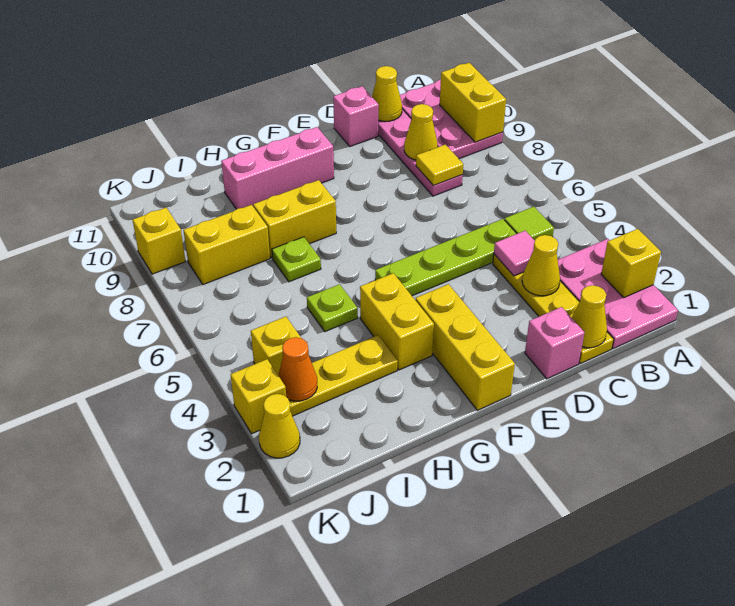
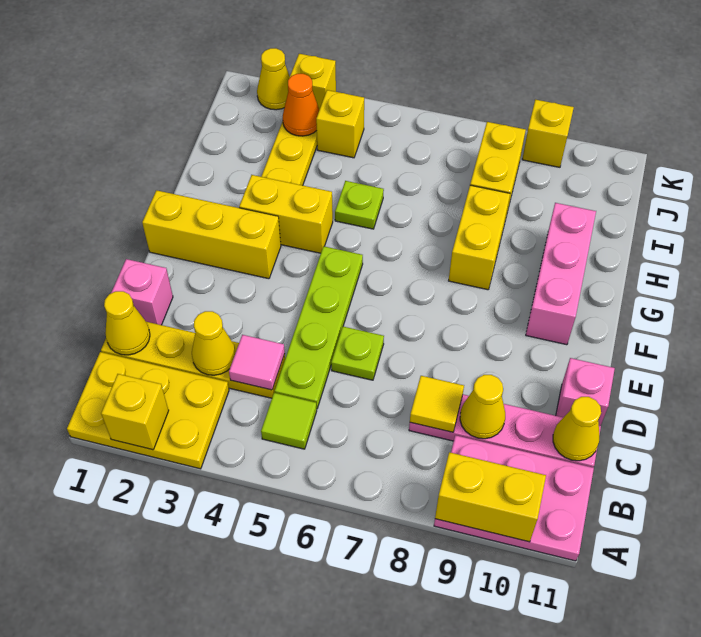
pink plate A1:B3 level 1 -> yellow plate A1:B3 level 1
lime plate H7 level 1 -> lime plate D6 level 1

